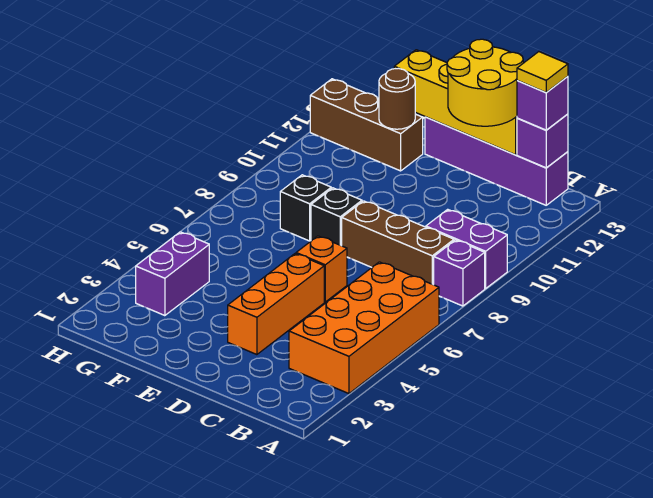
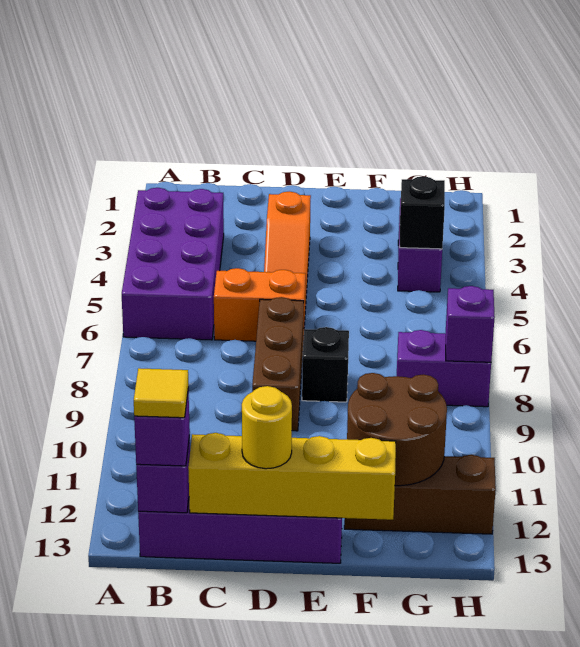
orange brick A3:B6 level 1 -> purple brick A3:B6 level 1
purple brick A8 level 1 -> purple brick H8 level 2
purple brick A9:B9 level 1 -> purple brick G8:H8 level 1
brown brick B8:D8 level 1 -> brown brick D7:D9 level 1
yellow round brick C12:D13 level 3 -> yellow round brick D13 level 3
orange brick D3:D5 level 1 -> orange slope D3:D5 level 1 top 3
orange brick D6 level 1 -> orange brick C6:D6 level 1
black brick F8 level 1 -> black brick G4 level 2
brown round brick F12 level 2 -> brown round brick F11:G12 level 2

